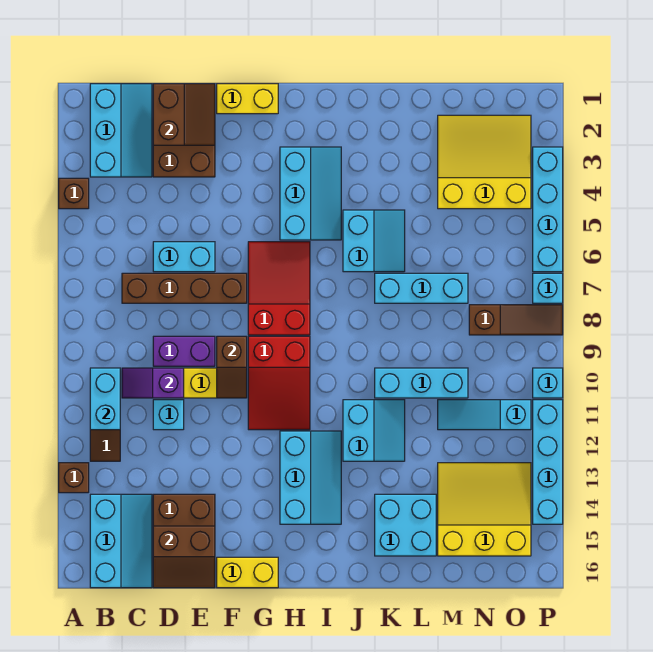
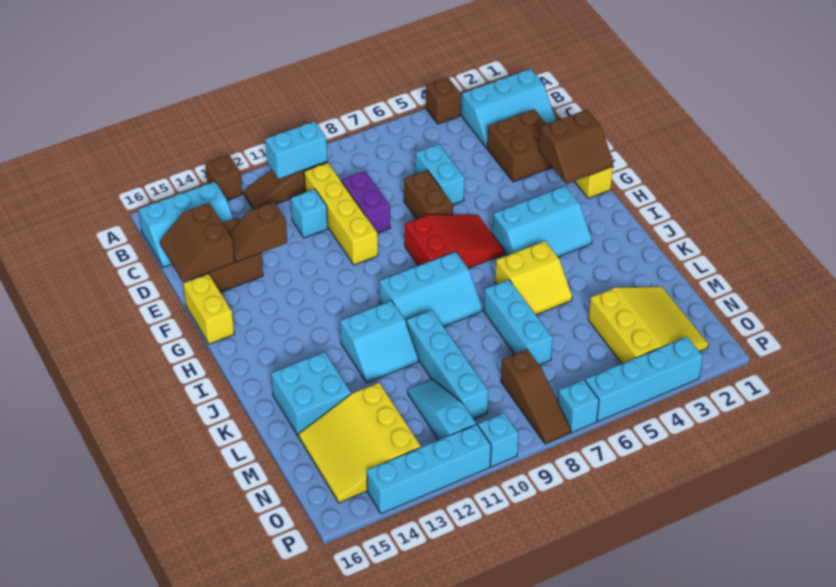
brown brick C7:F7 level 1 -> brown brick E7:F7 level 1
purple slope C10:D10 level 2 top D -> none
brown slope D1:E2 level 2 top D -> brown slope F1:G2 level 2 top F
brown slope F9:F10 level 2 top 9 -> brown slope E13:E14 level 2 top 13
red slope G9:H11 level 1 top 9 -> none
cyan slope H12:I14 level 1 top H -> cyan slope I8:J10 level 1 top I
cyan slope J5:K6 level 1 top J -> yellow slope J5:K6 level 1 top J
cyan brick K10:M10 level 1 -> cyan brick K10:N10 level 1
yellow slope M13:O15 level 1 top 15 -> yellow slope M13:O15 level 1 top 13

